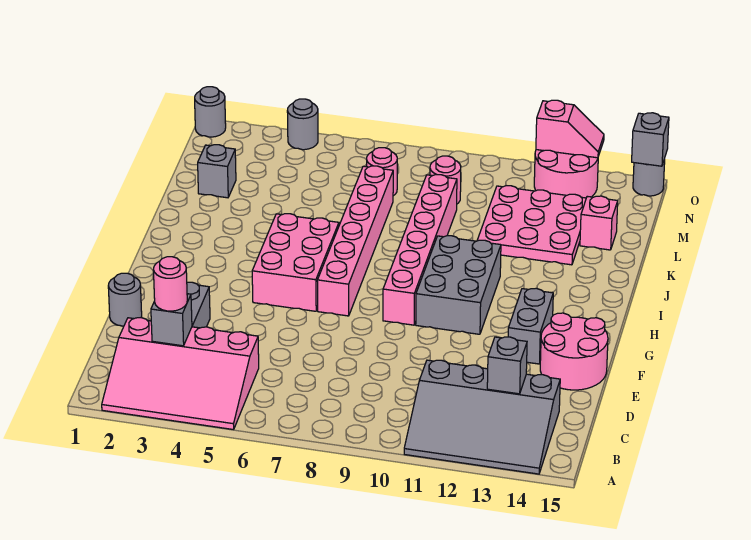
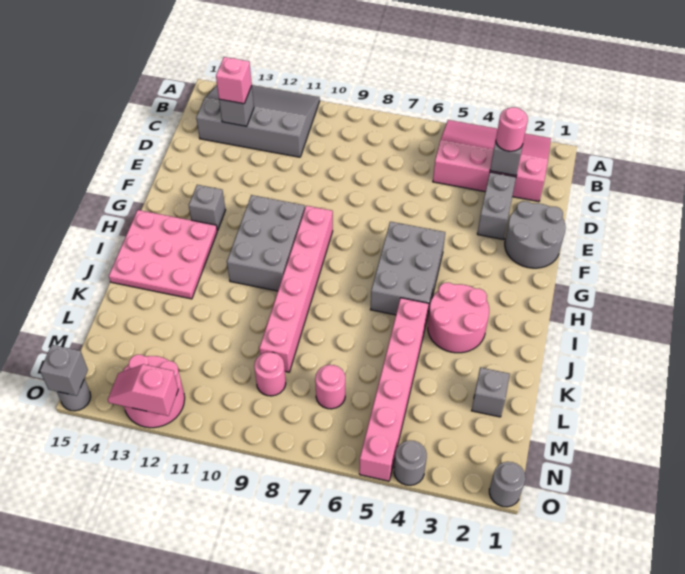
grey round brick E1 level 1 -> grey round brick E1:F2 level 1
pink round brick E14:F15 level 1 -> pink round brick I3:J4 level 1
grey brick F13:G13 level 1 -> grey brick G13 level 1
pink brick G5:I6 level 1 -> grey brick G5:I6 level 1
pink brick G7:L7 level 1 -> pink brick J5:O5 level 1
pink plate K11:M13 level 1 -> pink plate H13:J15 level 1
pink brick L14 level 1 -> pink brick C13 level 3

